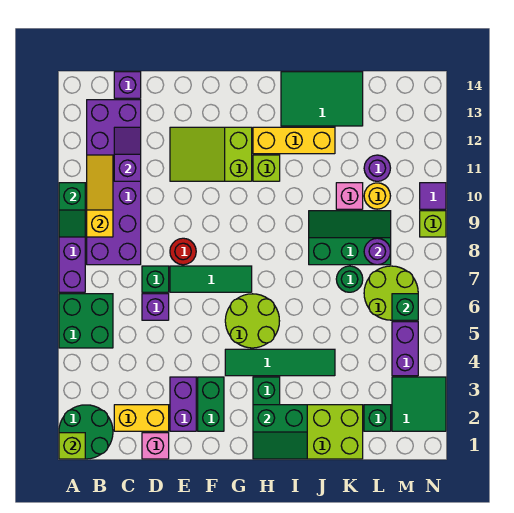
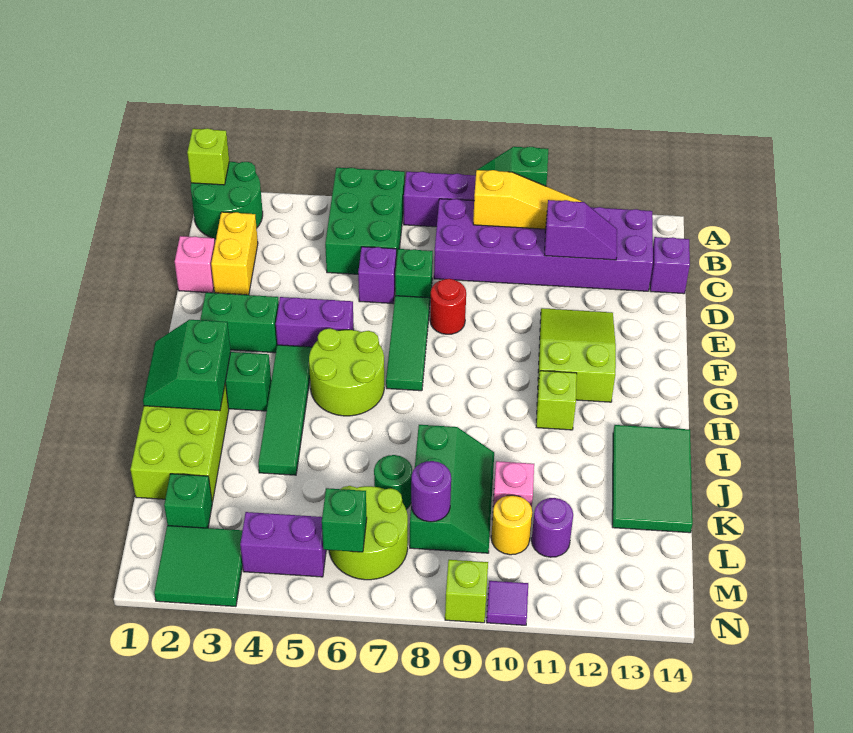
green brick A5:B6 level 1 -> green brick A5:C6 level 1
purple brick E2:E3 level 1 -> purple brick F4:F5 level 1
yellow brick H12:J12 level 1 -> none

